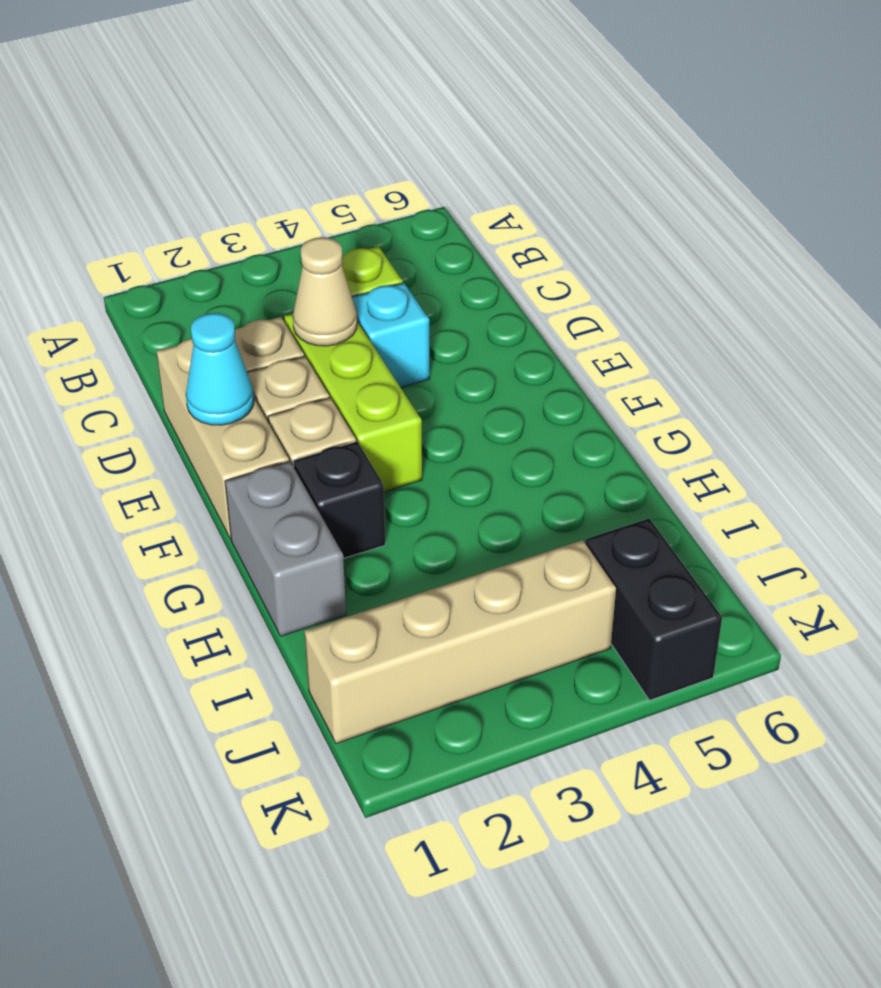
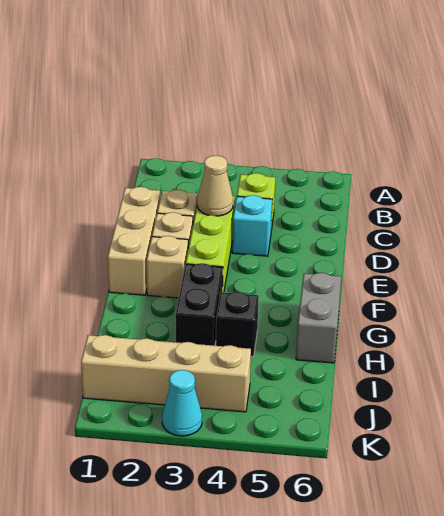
cyan cone E1 level 2 -> cyan cone K3 level 1
grey brick G1:H1 level 1 -> grey brick G6:H6 level 1
black brick G2 level 1 -> black brick H4 level 1
black brick J5:K5 level 1 -> black brick G3:H3 level 1

